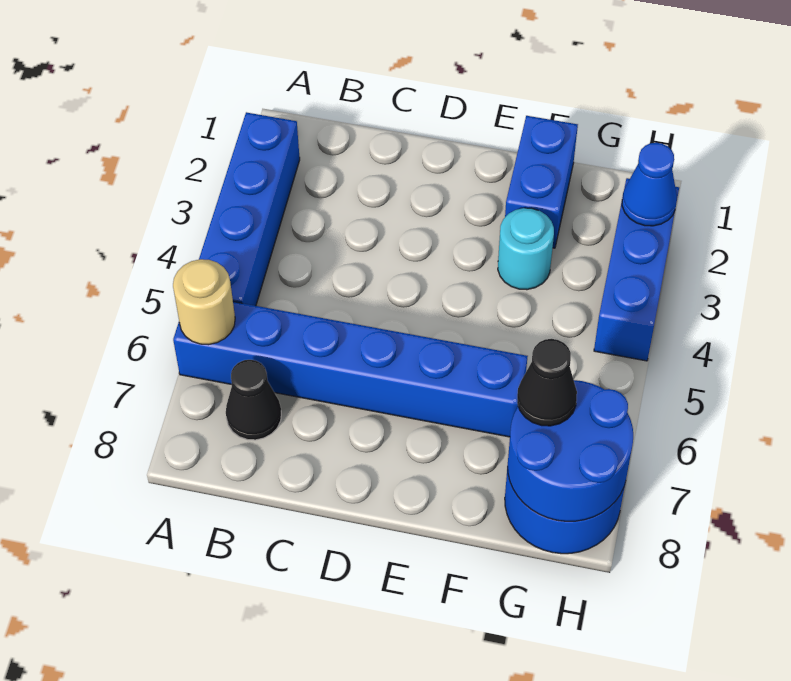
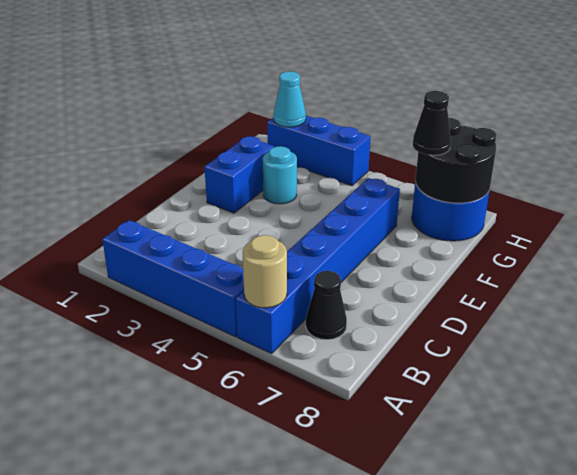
blue brick F1:F2 level 1 -> blue brick E2:F2 level 1
blue round brick G7:H8 level 2 -> black round brick G7:H8 level 2
blue cone H2 level 2 -> cyan cone H2 level 2

